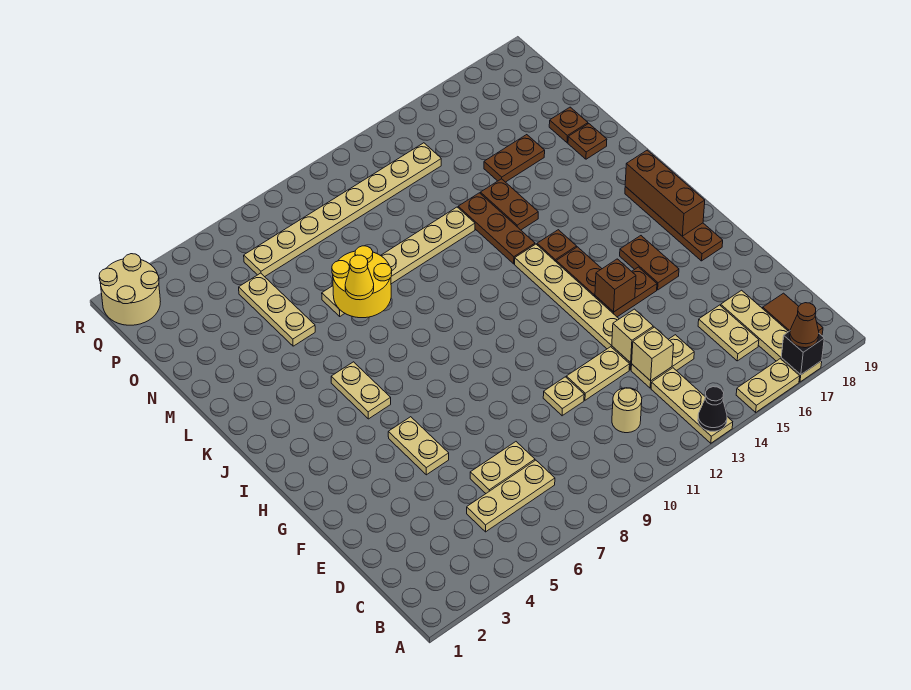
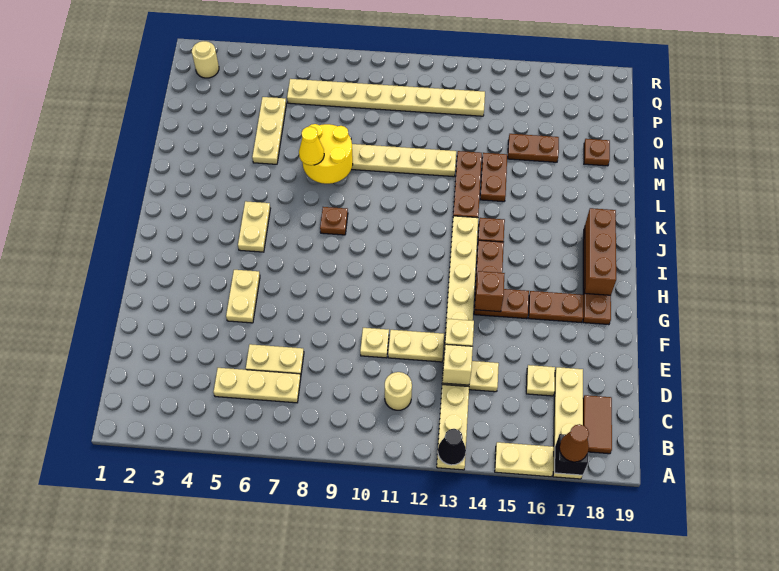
tan plate C16:D16 level 1 -> tan plate D16 level 1
brown plate G16:H16 level 1 -> brown plate G16:G17 level 1
brown plate M18 level 1 -> brown plate J8 level 1
tan round brick Q1:R2 level 1 -> tan round brick Q2 level 1

